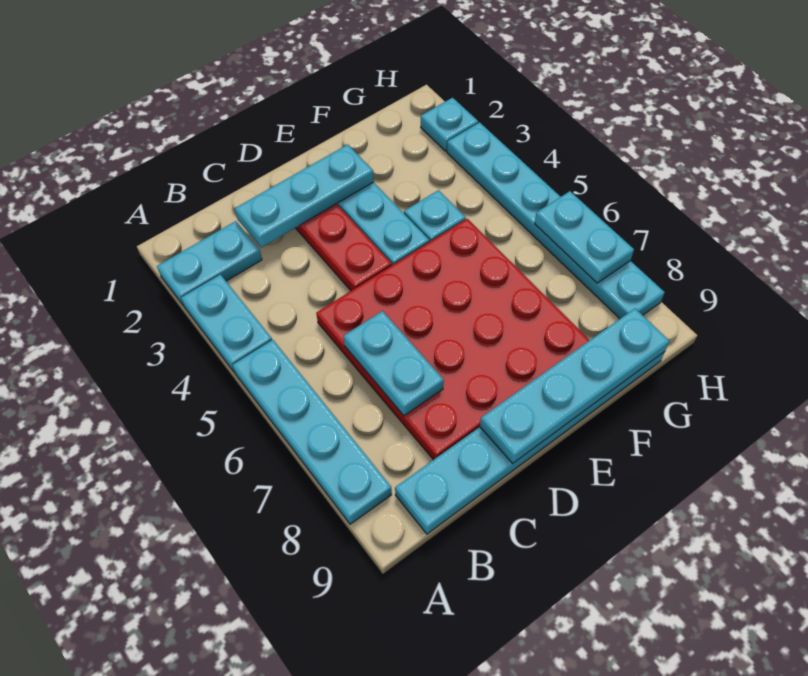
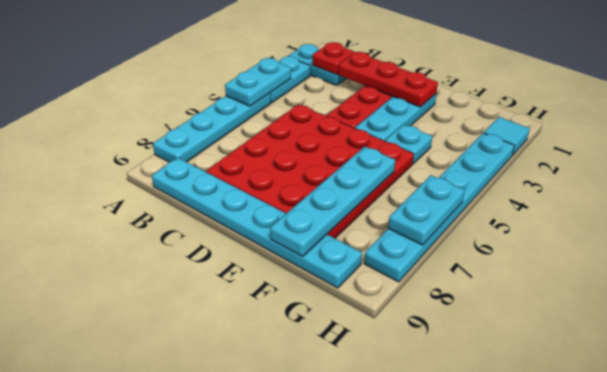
none -> red plate B2 level 2
cyan plate C2:E2 level 2 -> red plate C2:E2 level 2
cyan plate C6:C7 level 2 -> cyan plate A4:A5 level 2
cyan plate D9:G9 level 2 -> cyan plate F6:F9 level 2
cyan plate H2 level 1 -> cyan tile H2 level 1

